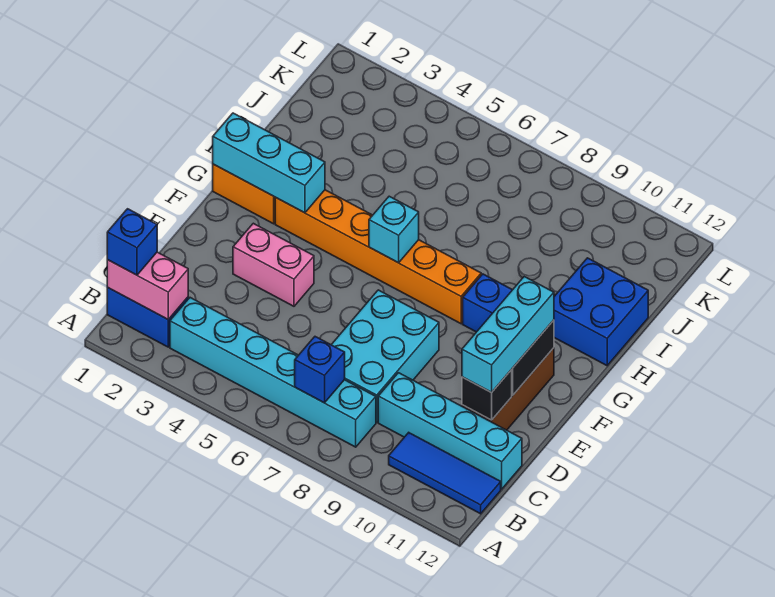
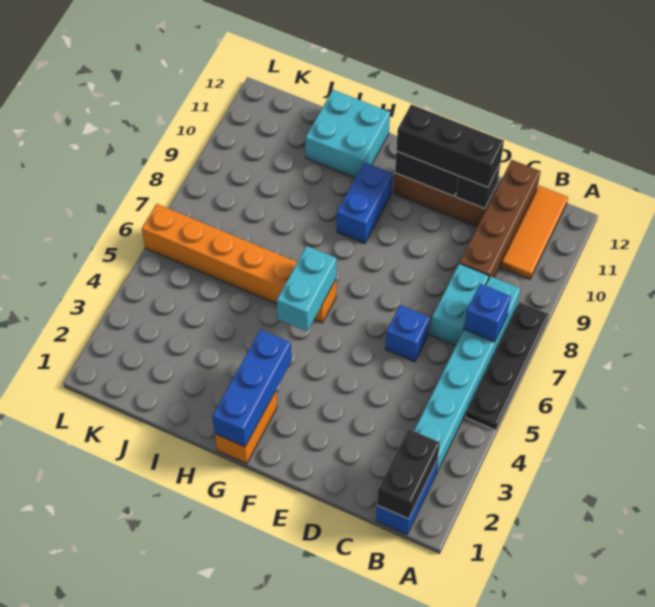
none -> black plate A5:A8 level 1
pink brick B1:B2 level 2 -> black brick B1:B2 level 2
blue brick B1 level 3 -> blue brick D6 level 1
blue tile B10:B12 level 1 -> orange tile B10:B12 level 1
cyan brick C7:E8 level 1 -> cyan brick C7:C8 level 1
cyan brick C9:C12 level 1 -> brown brick C9:C12 level 1
cyan brick D11:F11 level 3 -> black brick D11:F11 level 3
pink brick E3:E4 level 1 -> none
cyan brick G1:G3 level 2 -> blue brick G1:G3 level 2
orange brick G3:G8 level 1 -> orange brick G6:L6 level 1
cyan brick G6 level 2 -> cyan brick G5:G6 level 2
blue brick H11:I12 level 1 -> cyan brick H11:I12 level 1

